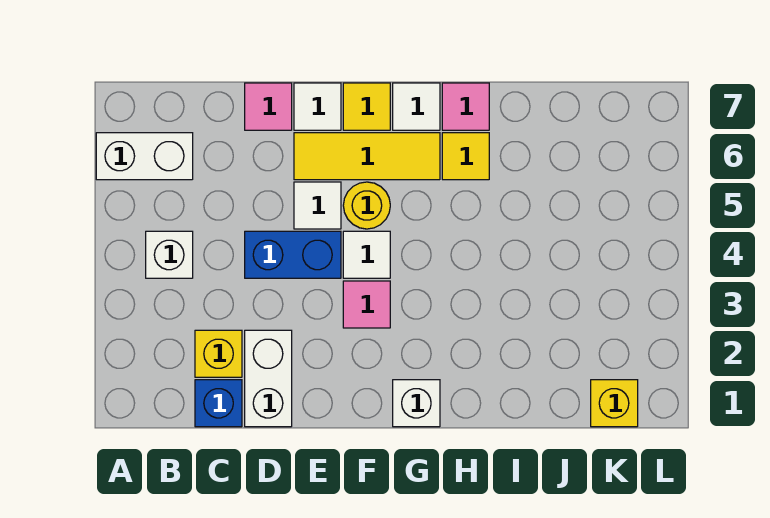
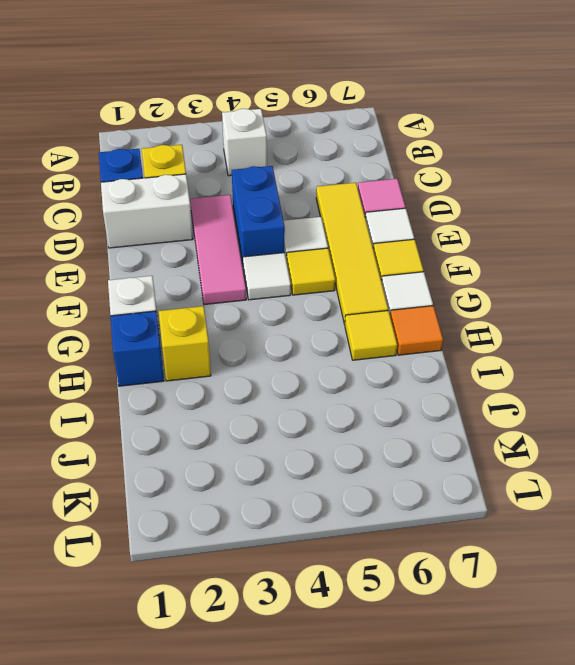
white brick A6:B6 level 1 -> none
yellow tile E6:G6 level 1 -> yellow tile D6:G6 level 1
pink tile F3 level 1 -> pink tile D3:F3 level 1
yellow round brick F5 level 1 -> yellow tile F5 level 1
none -> blue brick H1 level 1
pink tile H7 level 1 -> orange tile H7 level 1
yellow brick K1 level 1 -> yellow brick H2 level 1

